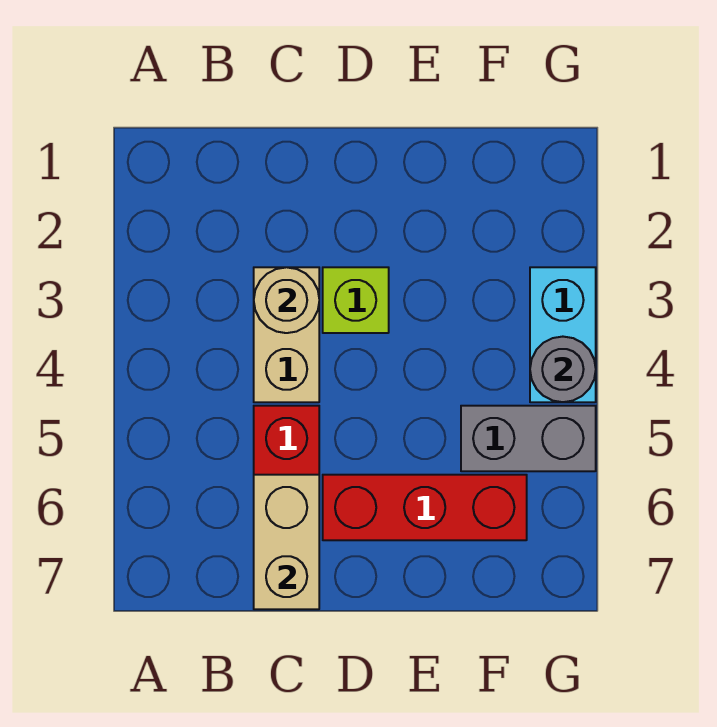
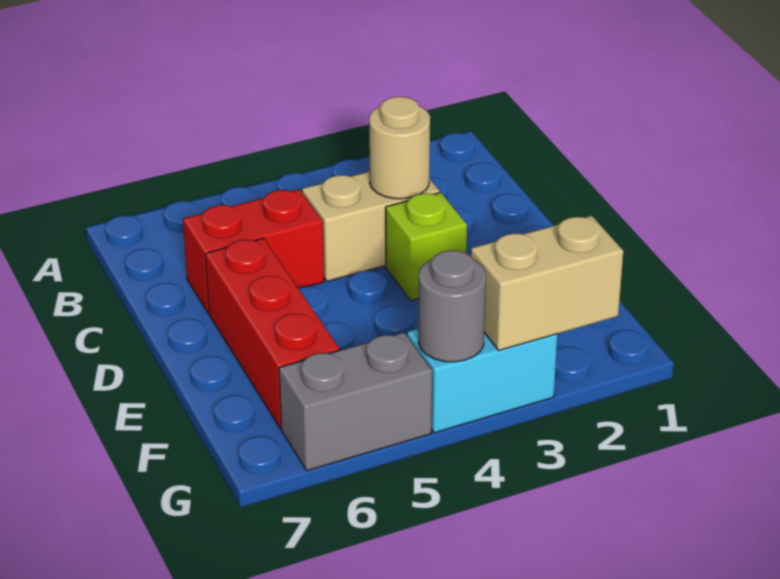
tan brick C6:C7 level 2 -> tan brick G2:G3 level 2
grey brick F5:G5 level 1 -> grey brick G5:G6 level 1

